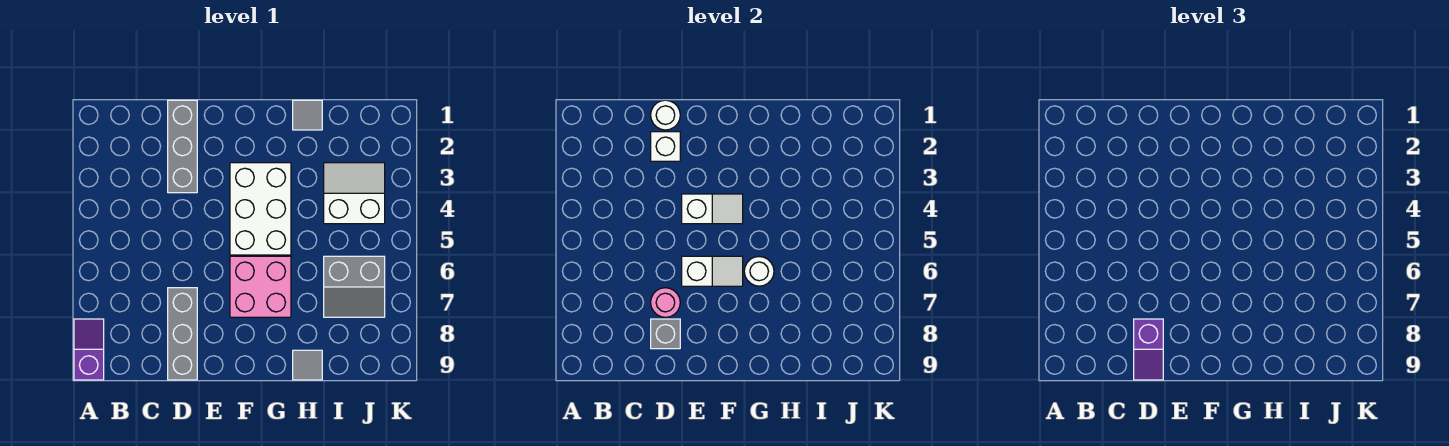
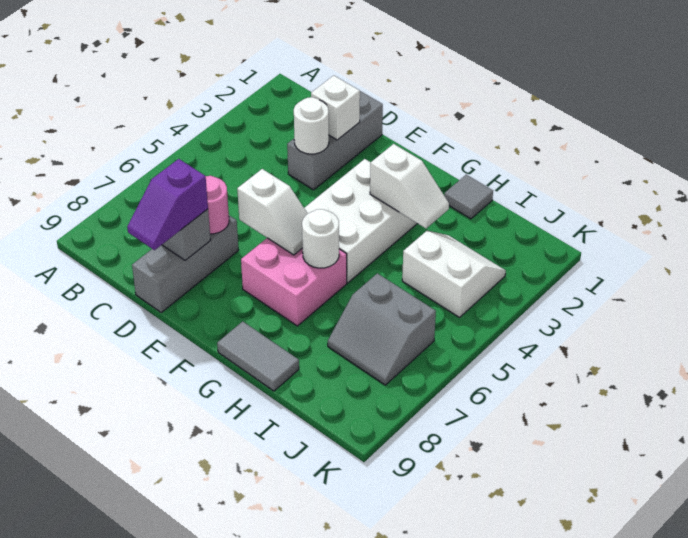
purple slope A8:A9 level 1 top 9 -> none
white round brick D1 level 2 -> white round brick D3 level 2
white slope E4:F4 level 2 top E -> white slope G3:H3 level 2 top G
grey tile H9 level 1 -> grey tile G9:H9 level 1

